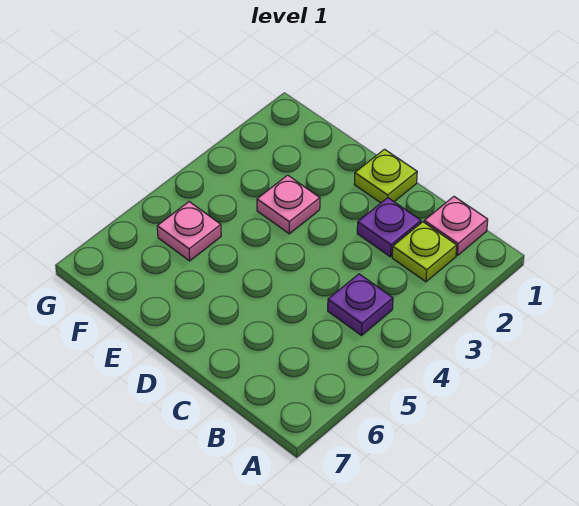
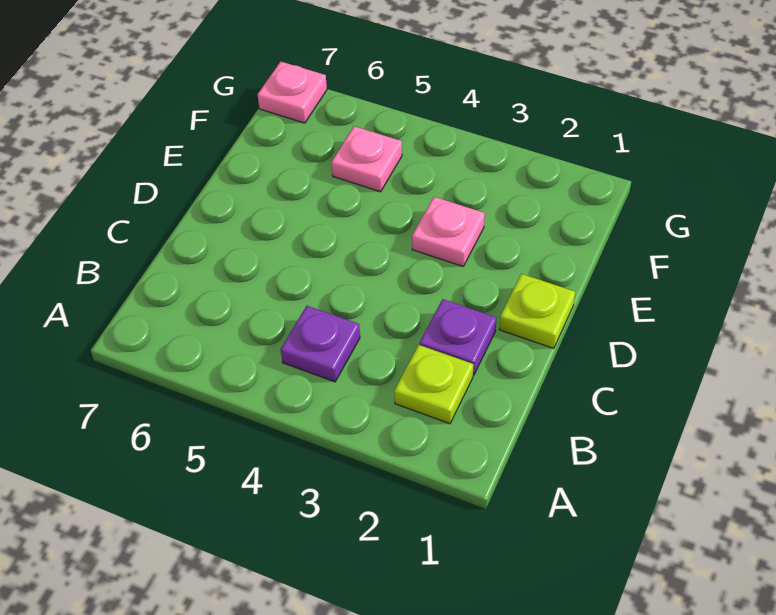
pink plate B1 level 1 -> pink plate G7 level 1

